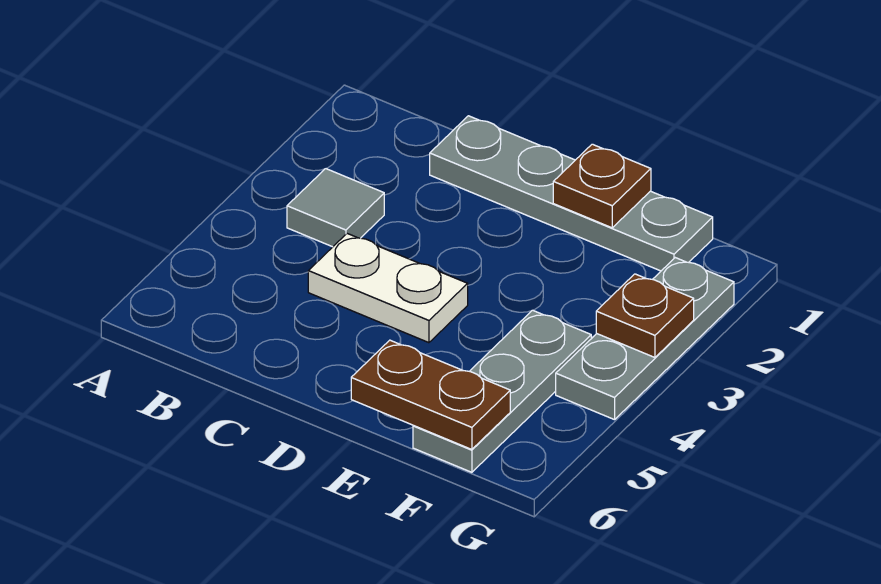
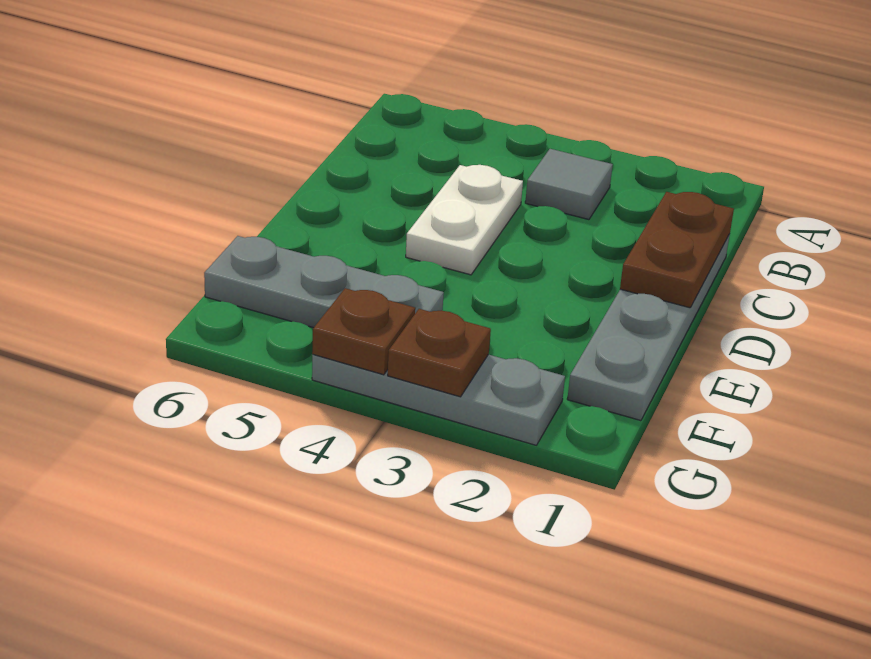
brown plate E1 level 2 -> brown plate G4 level 2
brown plate E6:F6 level 2 -> brown plate C1:D1 level 2

